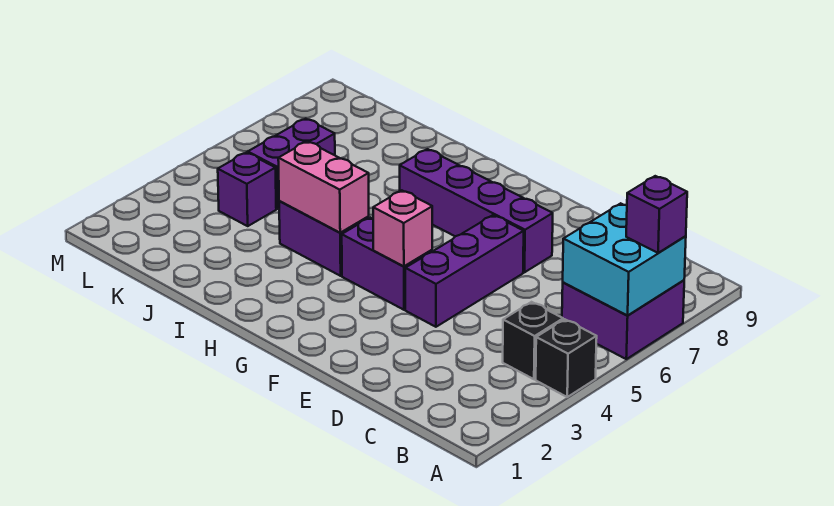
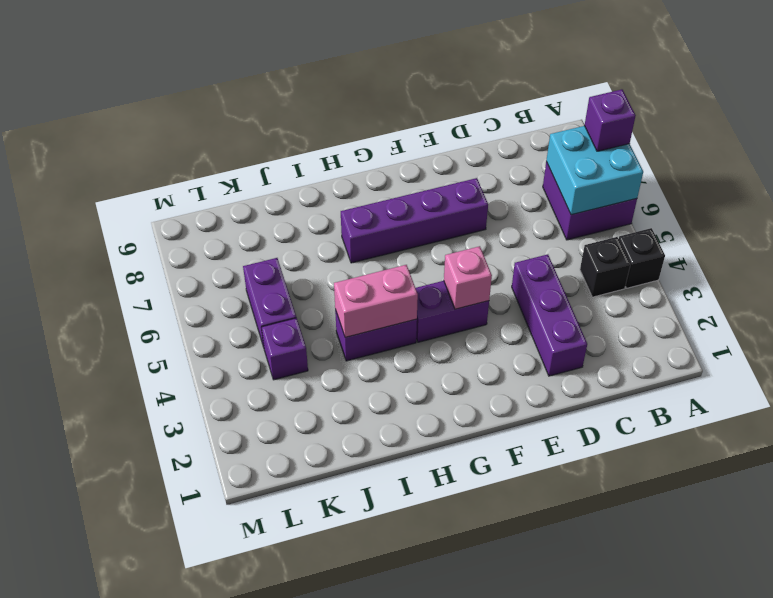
purple brick E4:E6 level 1 -> purple brick D2:D4 level 1

